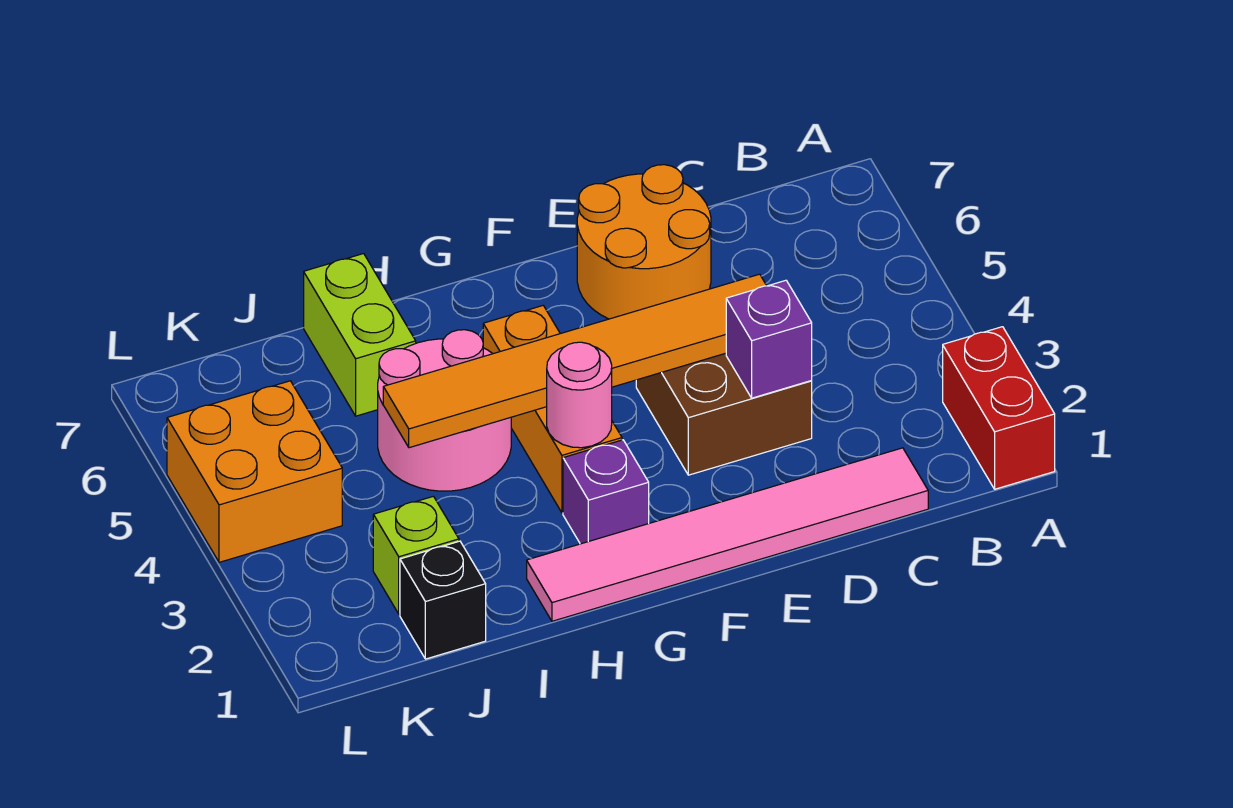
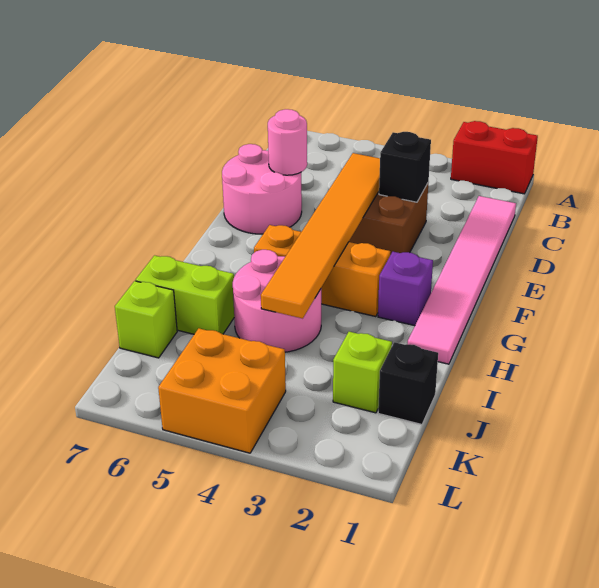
purple brick D3 level 2 -> black brick D3 level 2
orange round brick D6:E7 level 1 -> pink round brick D6:E7 level 1
pink round brick G3 level 2 -> pink round brick D6 level 2
none -> lime brick J7 level 1

